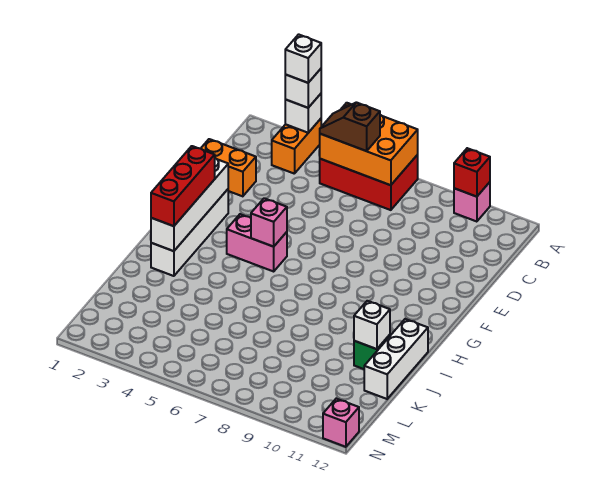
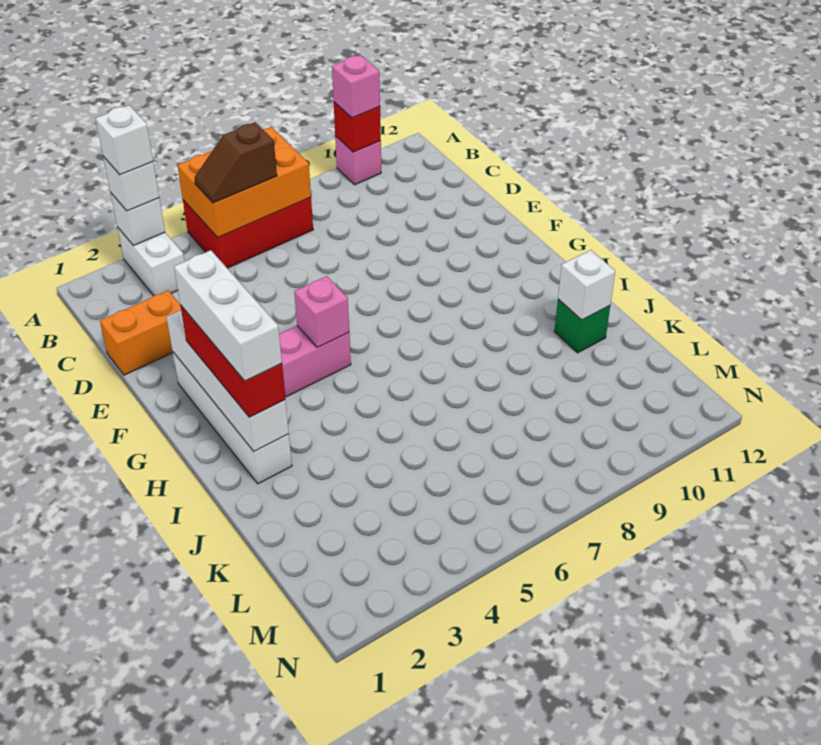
orange brick A3:B3 level 1 -> white brick A3:B3 level 1
white brick I12:K12 level 1 -> white brick G2:I2 level 4
pink brick N12 level 1 -> pink brick A10 level 3

